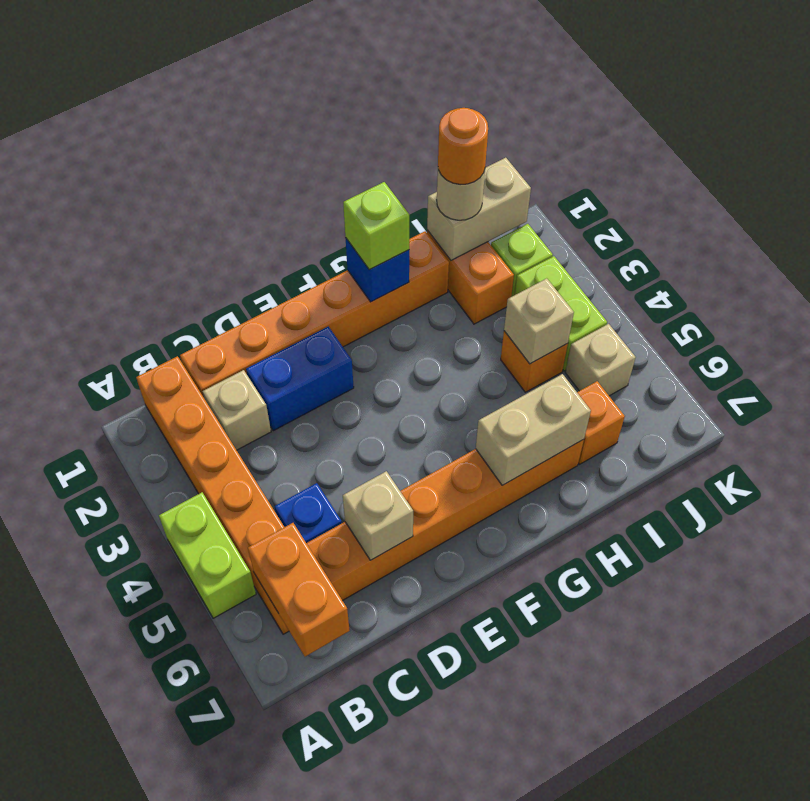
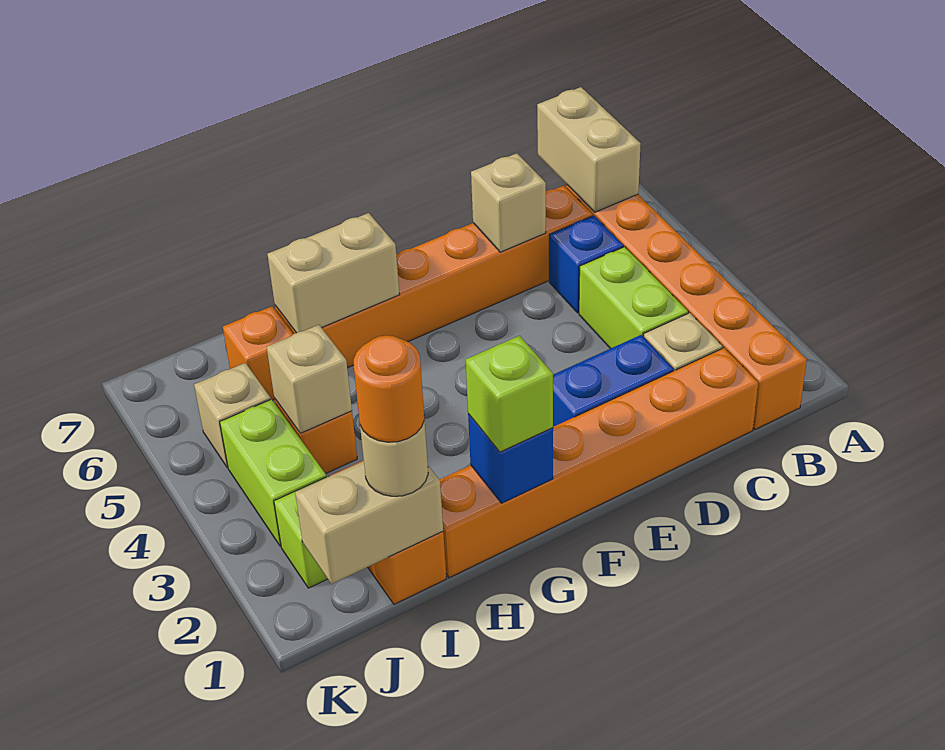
lime brick A4:A5 level 1 -> lime brick C3:C4 level 1
orange brick B6:B7 level 2 -> tan brick B6:B7 level 2

